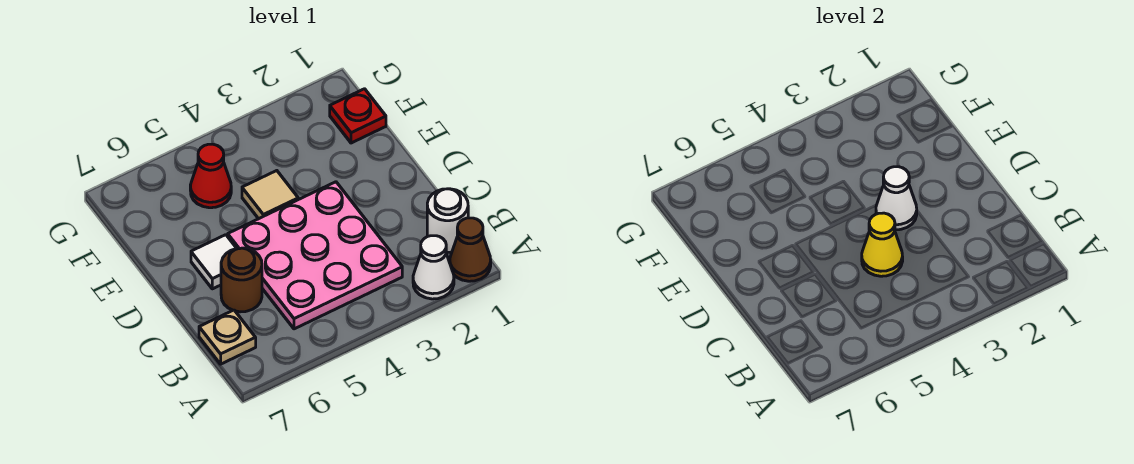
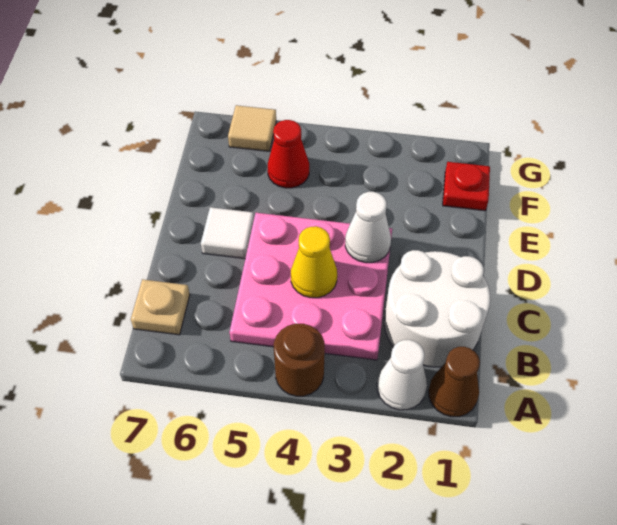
white round brick B1 level 1 -> white round brick B1:C2 level 1
brown round brick C6 level 1 -> brown round brick A4 level 1
tan tile E4 level 1 -> tan tile G6 level 1

